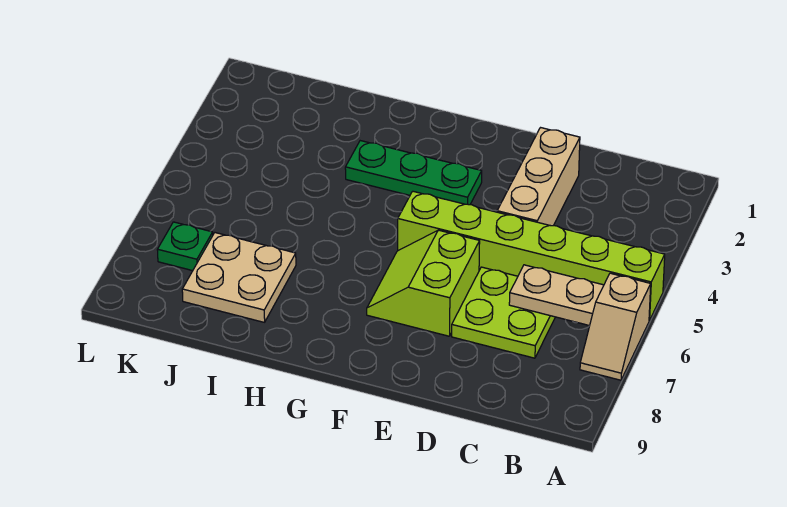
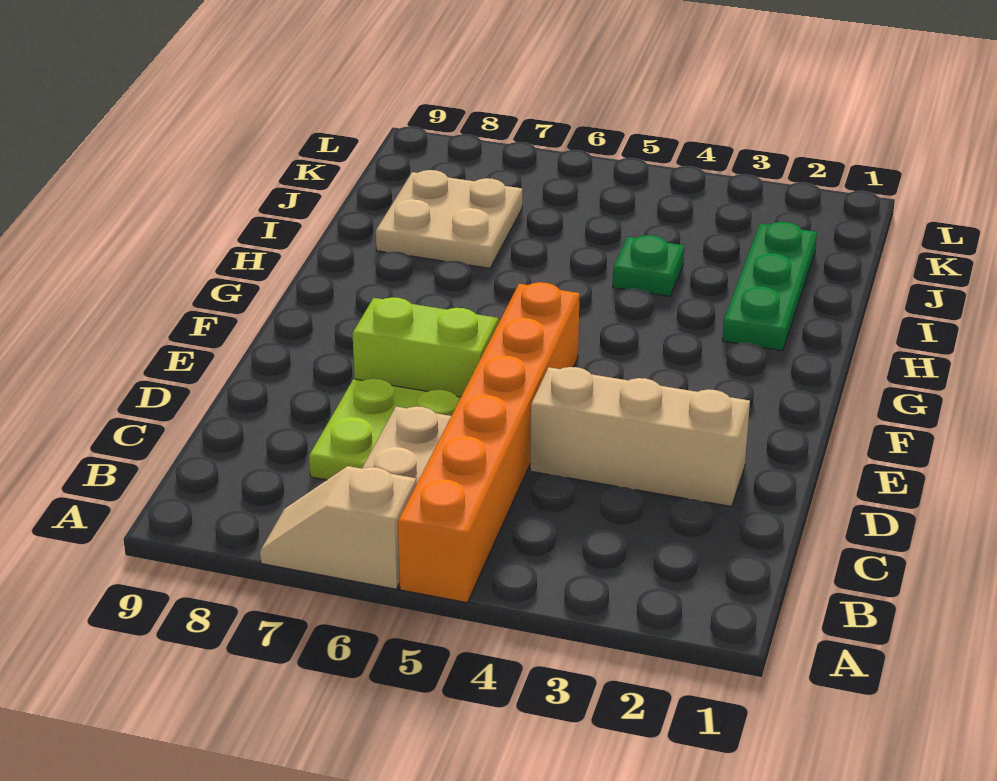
lime brick A5:F5 level 1 -> orange brick A5:F5 level 1
green plate F3:H3 level 1 -> green plate H2:J2 level 1
green plate K7 level 1 -> green plate I4 level 1

